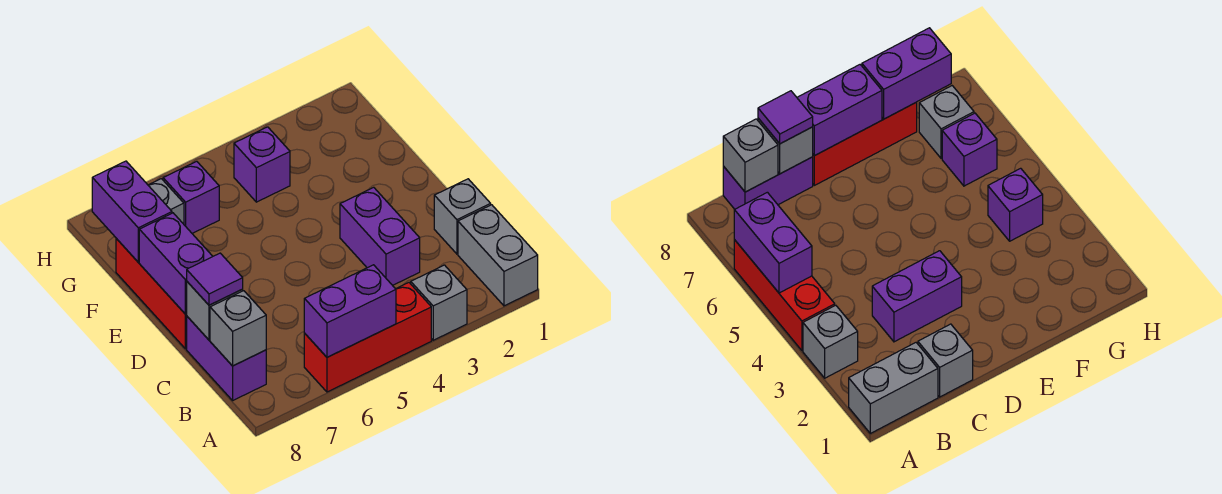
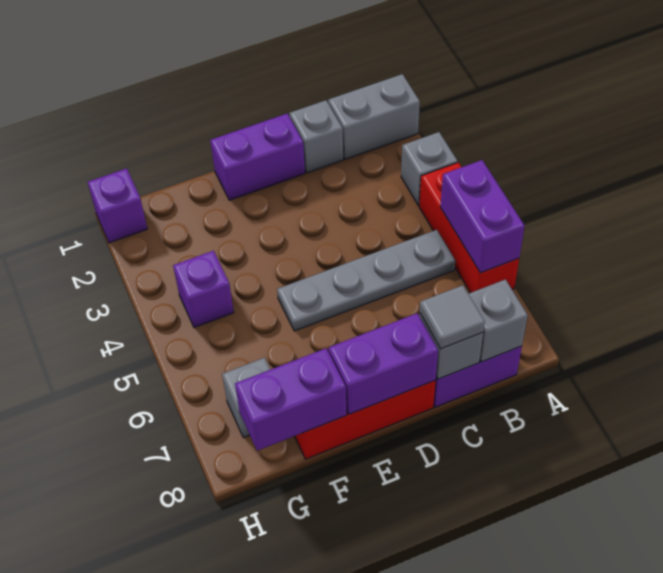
none -> grey plate B5:E5 level 1
purple brick C3:D3 level 1 -> purple brick D1:E1 level 1
purple tile C8 level 3 -> grey tile C8 level 3
purple brick G6 level 1 -> purple brick H1 level 1

